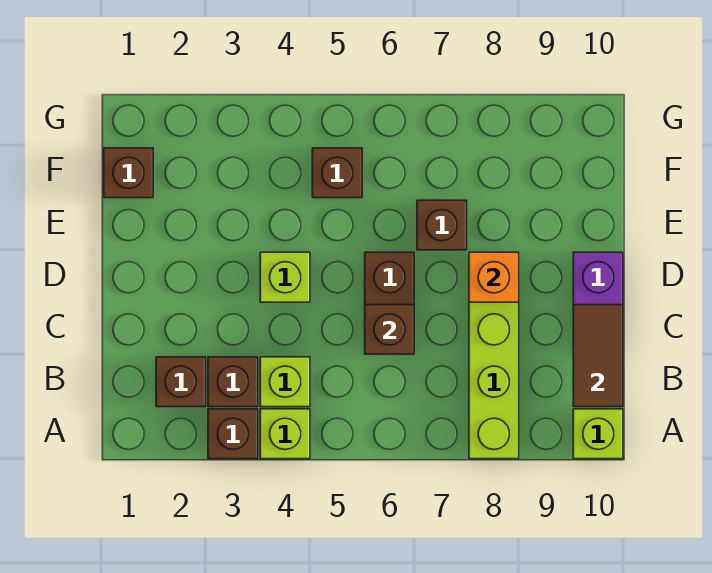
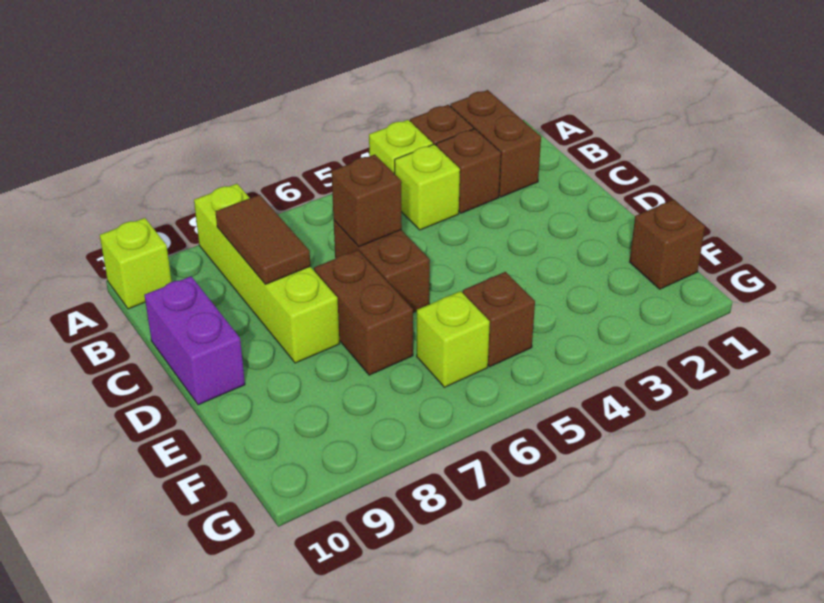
brown brick B2 level 1 -> brown brick A2:B2 level 1
brown tile B10:C10 level 2 -> brown tile B8:C8 level 2
lime brick D4 level 1 -> lime brick F6 level 1
orange brick D8 level 2 -> none
brown brick E7 level 1 -> brown brick D7:E7 level 1

